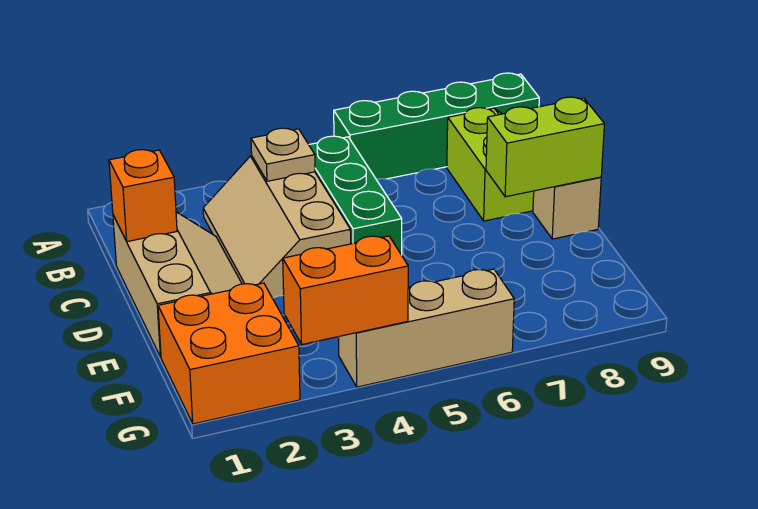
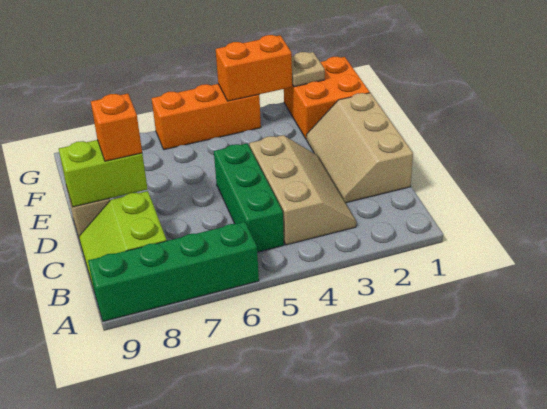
tan plate B4 level 2 -> tan plate G2 level 2
orange brick C1 level 2 -> orange brick D8 level 3
tan brick G4:G6 level 1 -> orange brick G4:G6 level 1

